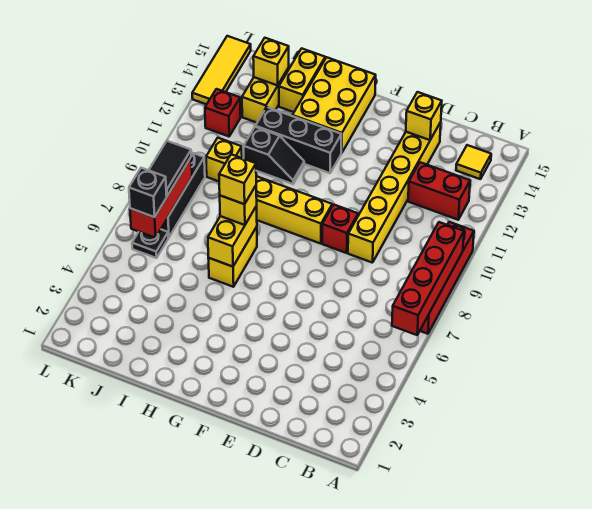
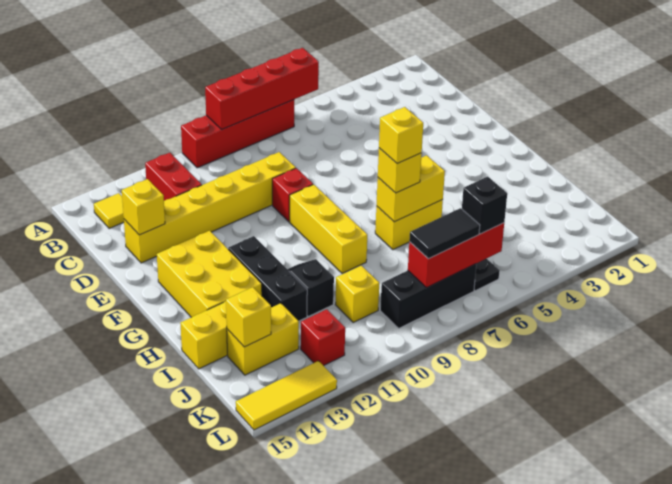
yellow brick G13:H15 level 1 -> yellow brick F13:H14 level 1

